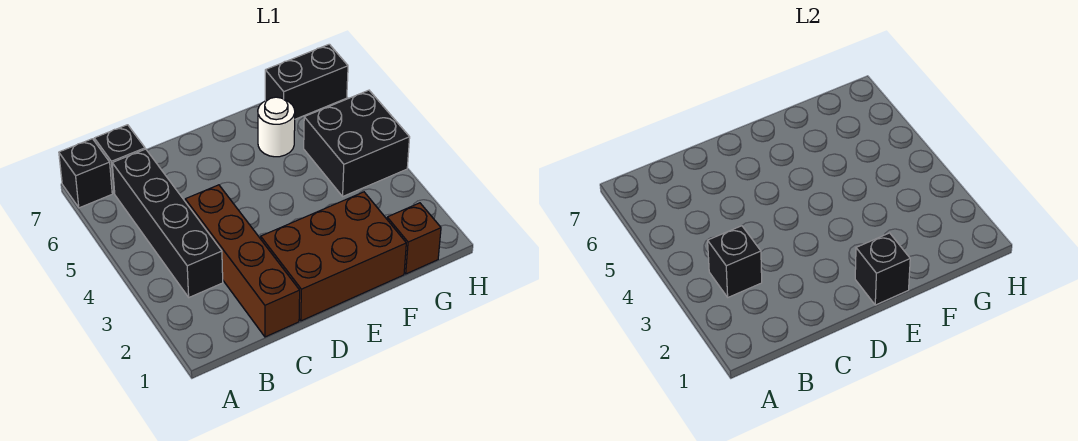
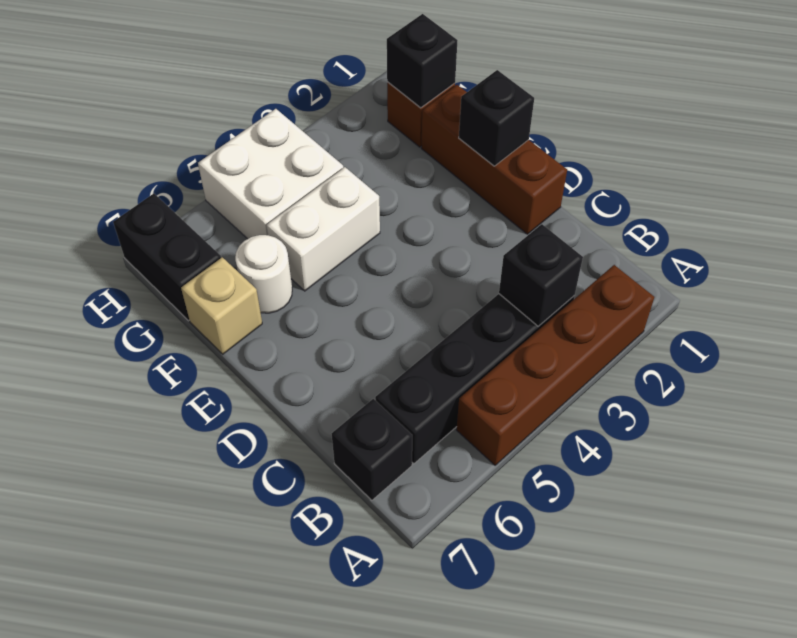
black brick A7 level 1 -> black brick G1 level 2
brown brick C1:C4 level 1 -> brown brick A2:A5 level 1
brown brick D1:F2 level 1 -> brown brick D1:F1 level 1
none -> white brick F4:F5 level 1
none -> tan brick F7 level 1
black brick G4:H5 level 1 -> white brick G4:H5 level 1

